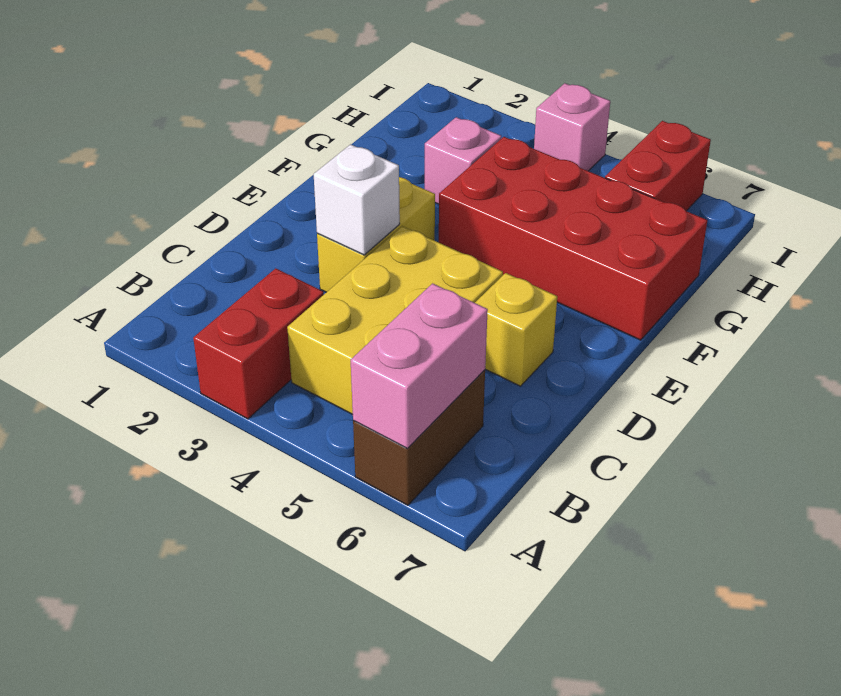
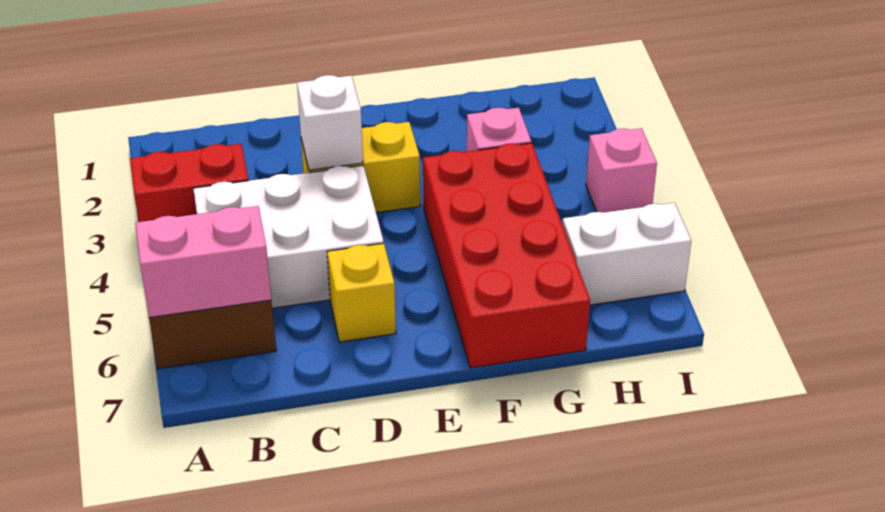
yellow brick B4:D5 level 1 -> white brick B4:D5 level 1
red brick H6:I6 level 1 -> white brick H6:I6 level 1

